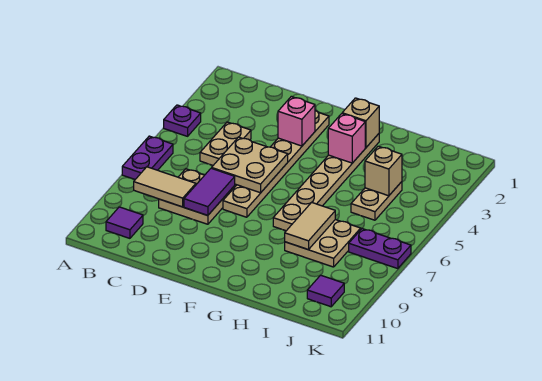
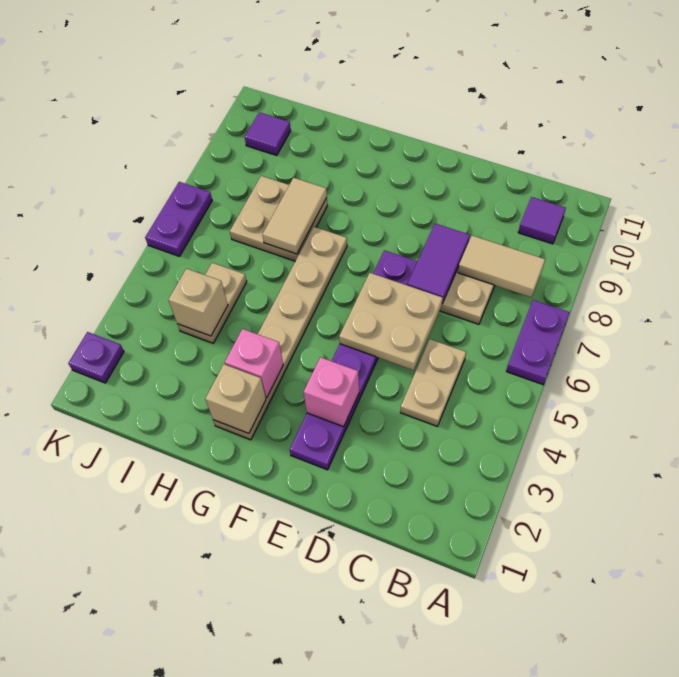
purple plate A4 level 1 -> purple plate K2 level 1
tan plate E2:E7 level 1 -> purple plate E2:E7 level 1
purple plate J7:K7 level 1 -> purple plate K6:K7 level 1

